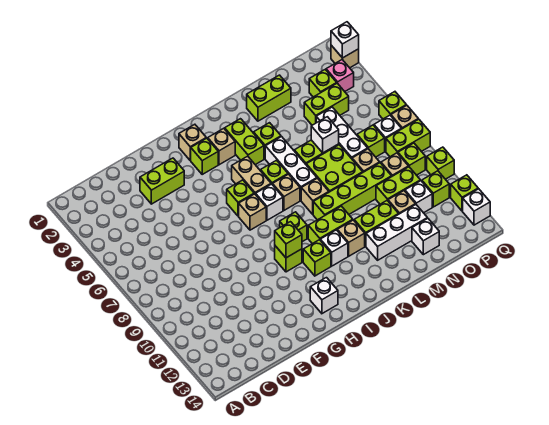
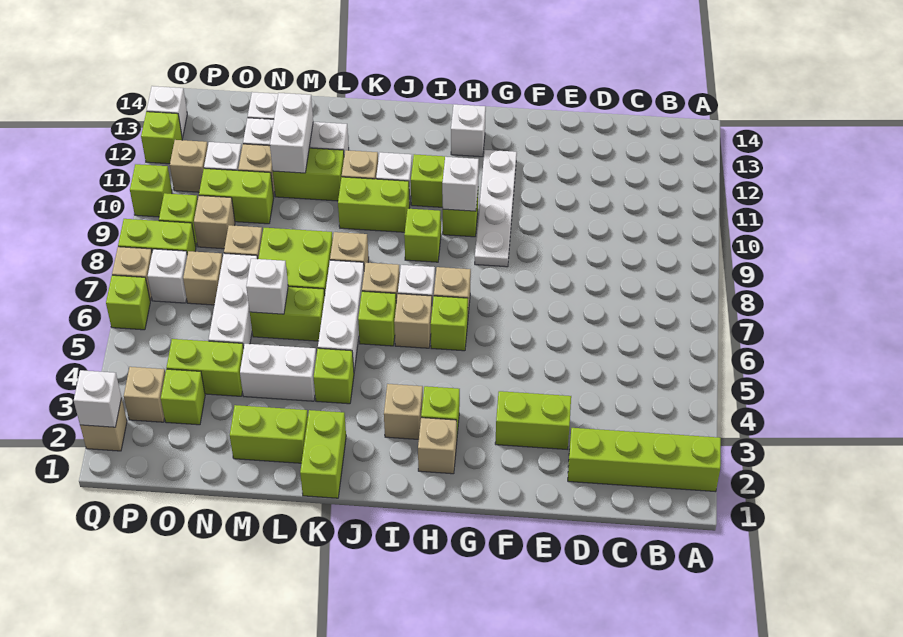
none -> white plate G9:G12 level 1
lime brick H10 level 2 -> white brick H10 level 2
tan brick I5:I6 level 1 -> tan brick I6 level 1
lime brick J3:J4 level 1 -> lime brick K1:K2 level 1
lime brick K9:N9 level 1 -> lime brick A2:D2 level 1
none -> white brick L4:M4 level 1
none -> white brick M11:M12 level 2
lime brick O7 level 1 -> tan brick O7 level 1
pink brick P3 level 1 -> tan brick P3 level 1
lime brick P11 level 1 -> tan brick P11 level 1

